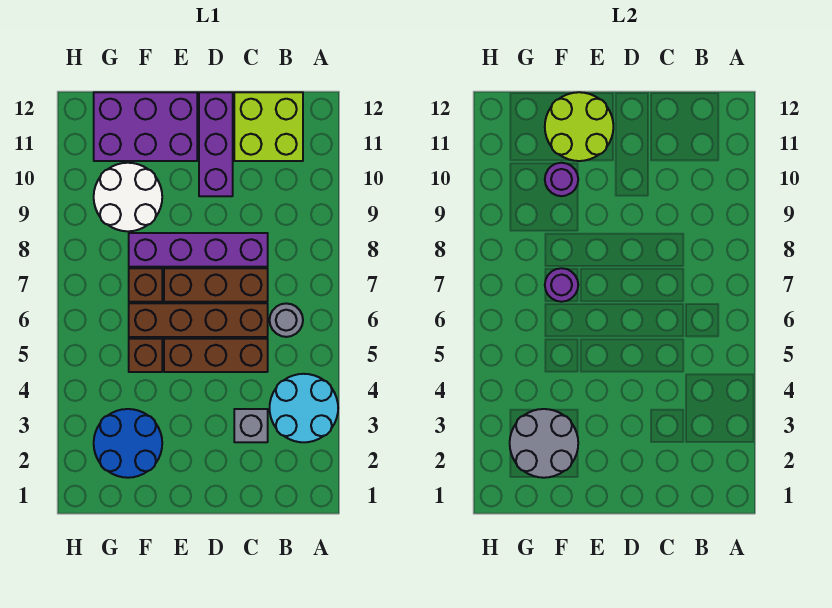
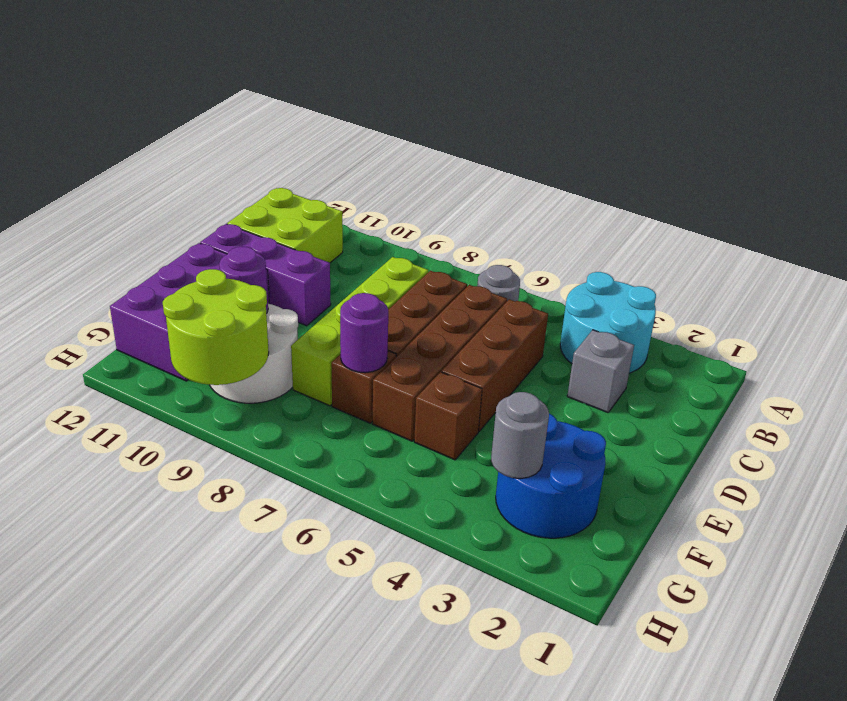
purple brick C8:F8 level 1 -> lime brick C8:F8 level 1
lime round brick E11:F12 level 2 -> lime round brick G9:H10 level 2
grey round brick F2:G3 level 2 -> grey round brick G3 level 2

